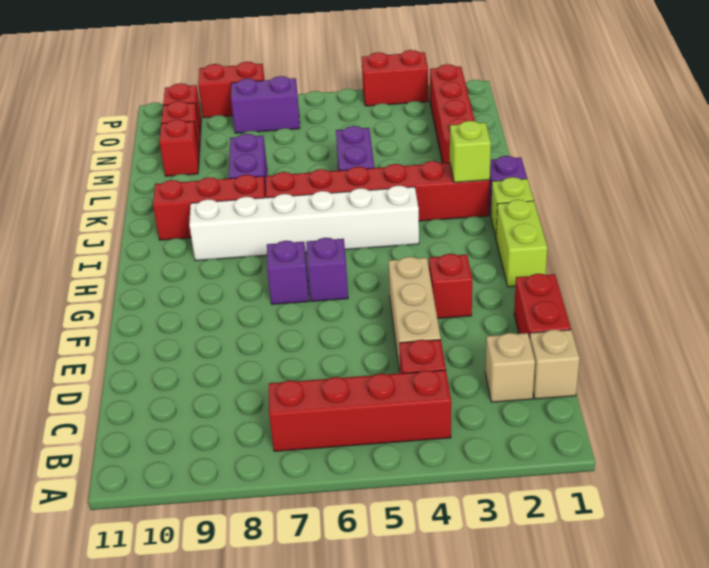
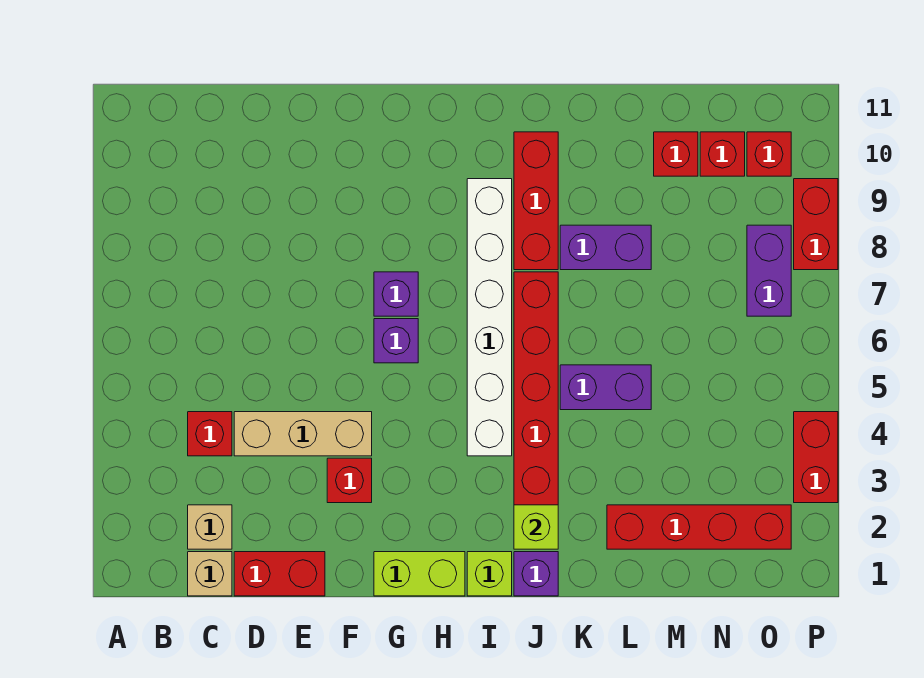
red brick B4:B7 level 1 -> none

